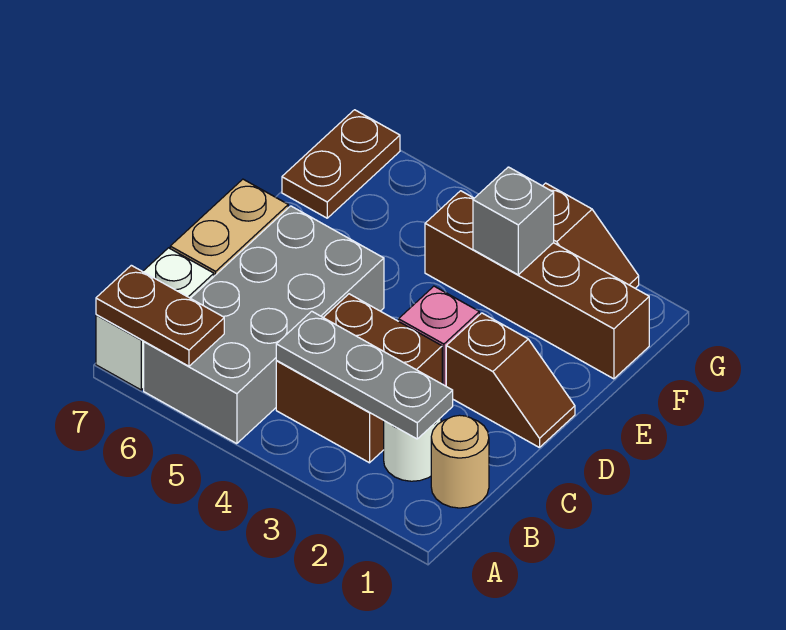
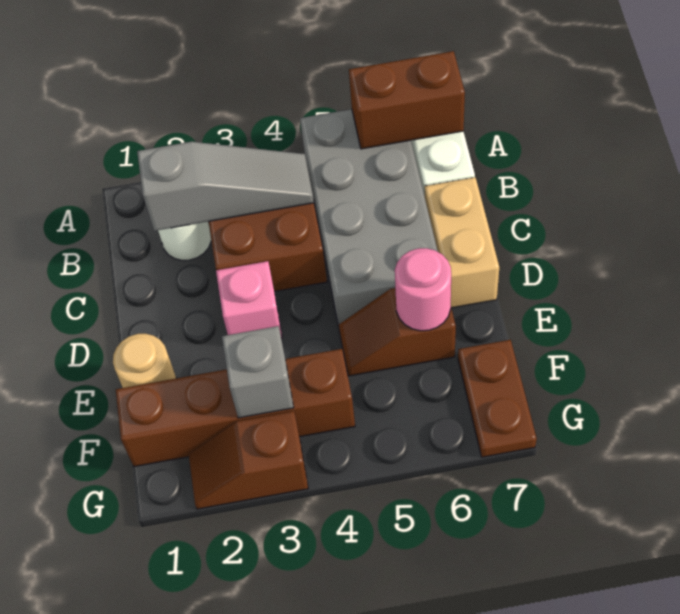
brown plate A6:A7 level 2 -> brown brick A6:A7 level 2
tan round brick B1 level 1 -> tan round brick E1 level 1
grey plate B2:B4 level 2 -> grey slope B2:B4 level 2 top 2
brown slope D1:D2 level 1 top 2 -> brown slope E5:E6 level 1 top 6
none -> pink round brick E6 level 2

